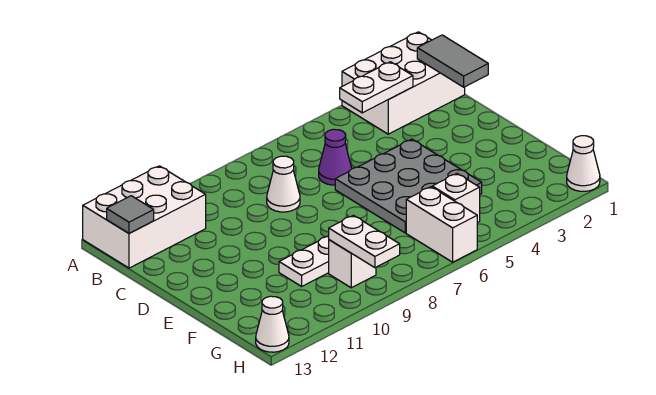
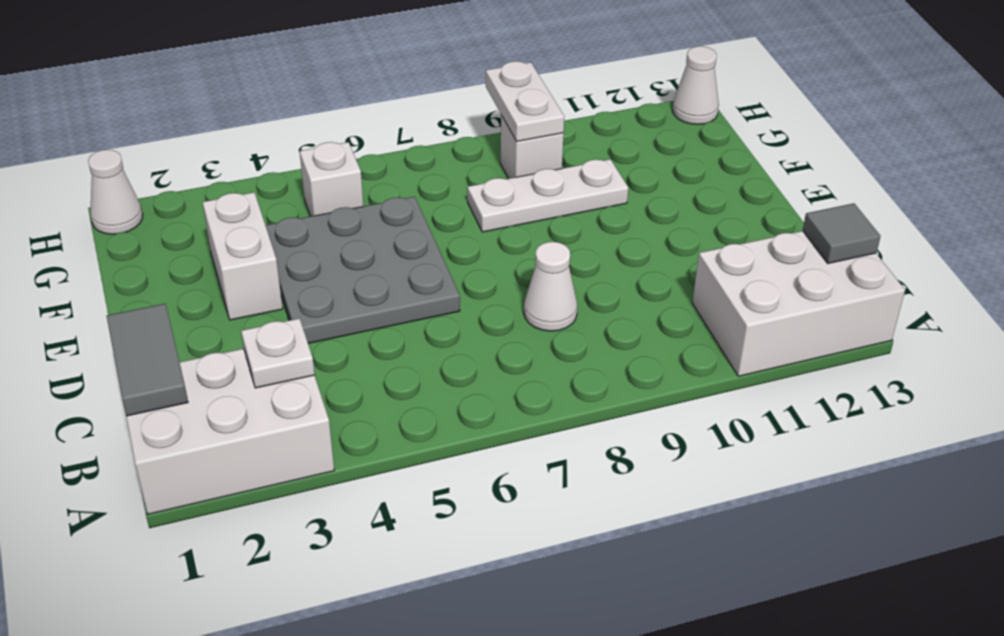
white plate B3:B4 level 2 -> white plate B3 level 2
purple cone C6 level 1 -> none
white brick G6:H6 level 1 -> white brick E3:F3 level 1

